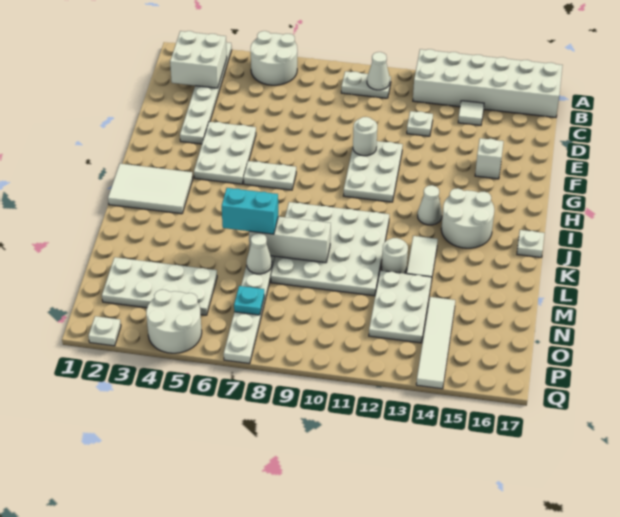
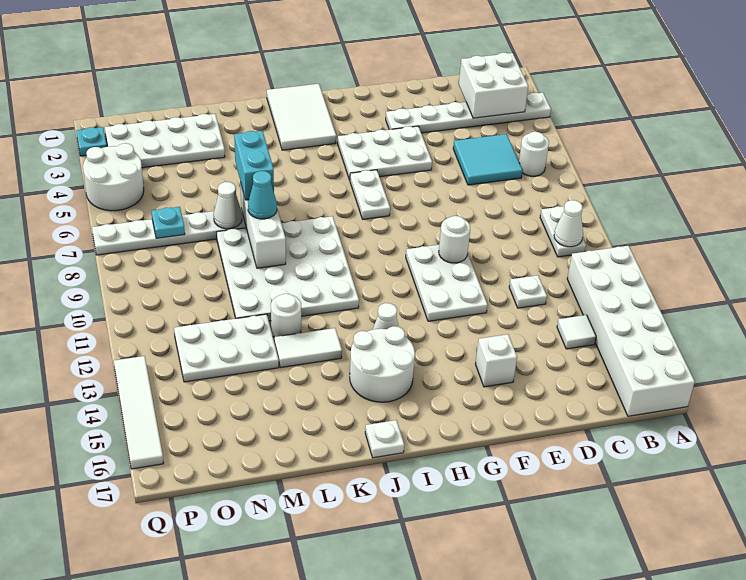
white round brick A5:B6 level 1 -> white round brick B6 level 1
none -> cyan tile C5:D6 level 1
white plate F10:H11 level 1 -> white plate F10:G12 level 1
none -> cyan cone L8 level 3
white plate N2:O5 level 1 -> white plate M2:P3 level 1
white tile N14:Q14 level 1 -> white tile Q13:Q16 level 1
white plate Q2 level 1 -> cyan plate Q2 level 1

